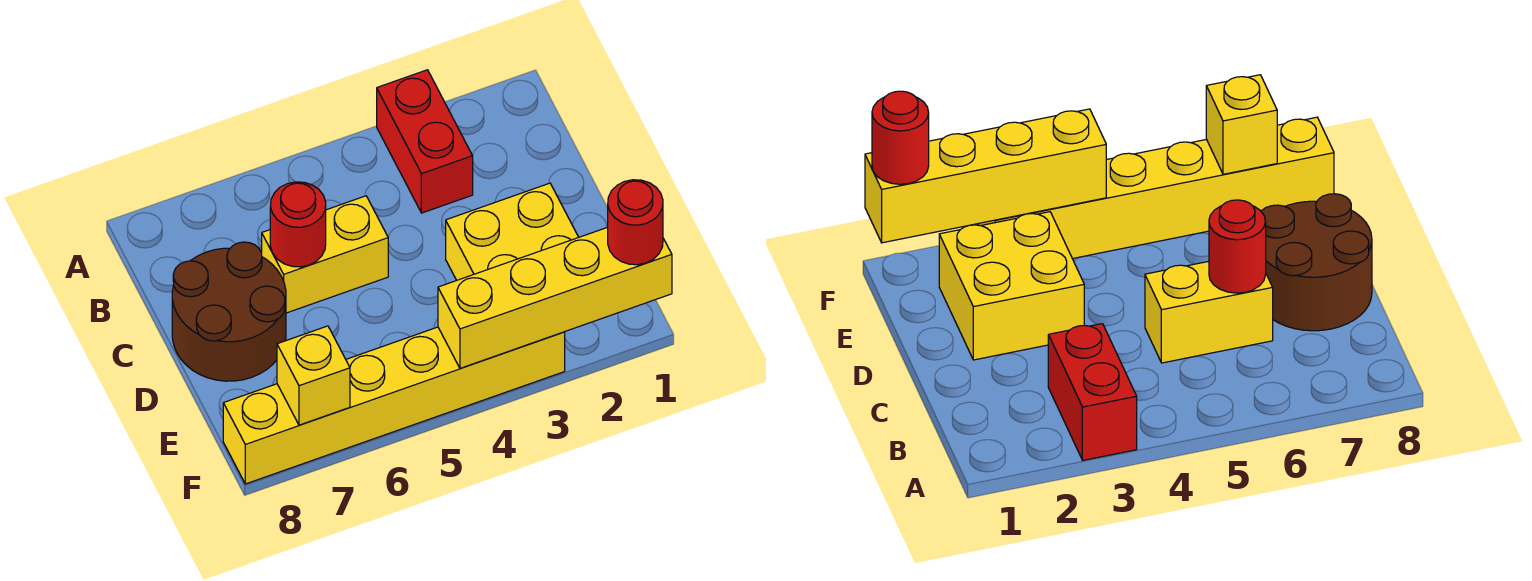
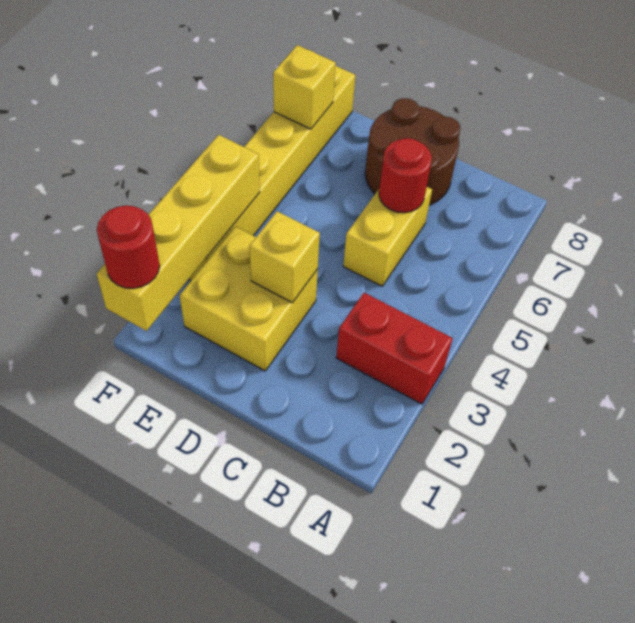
none -> yellow brick D3 level 2

